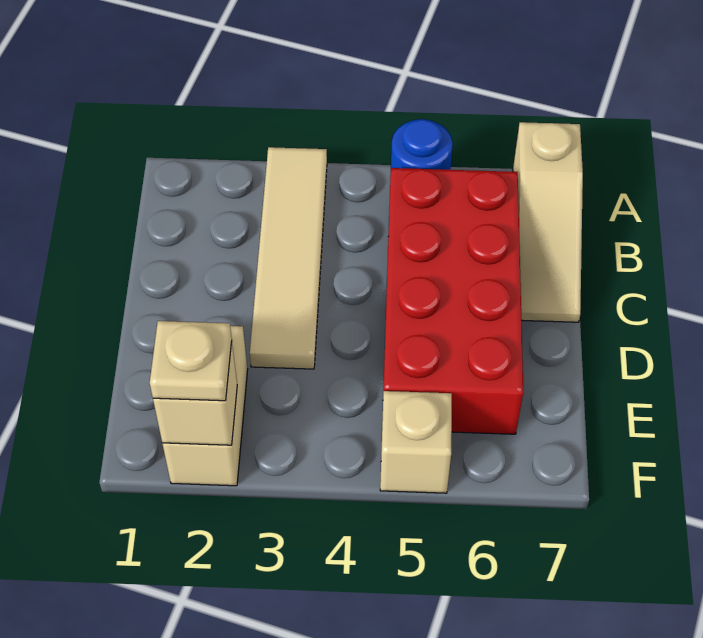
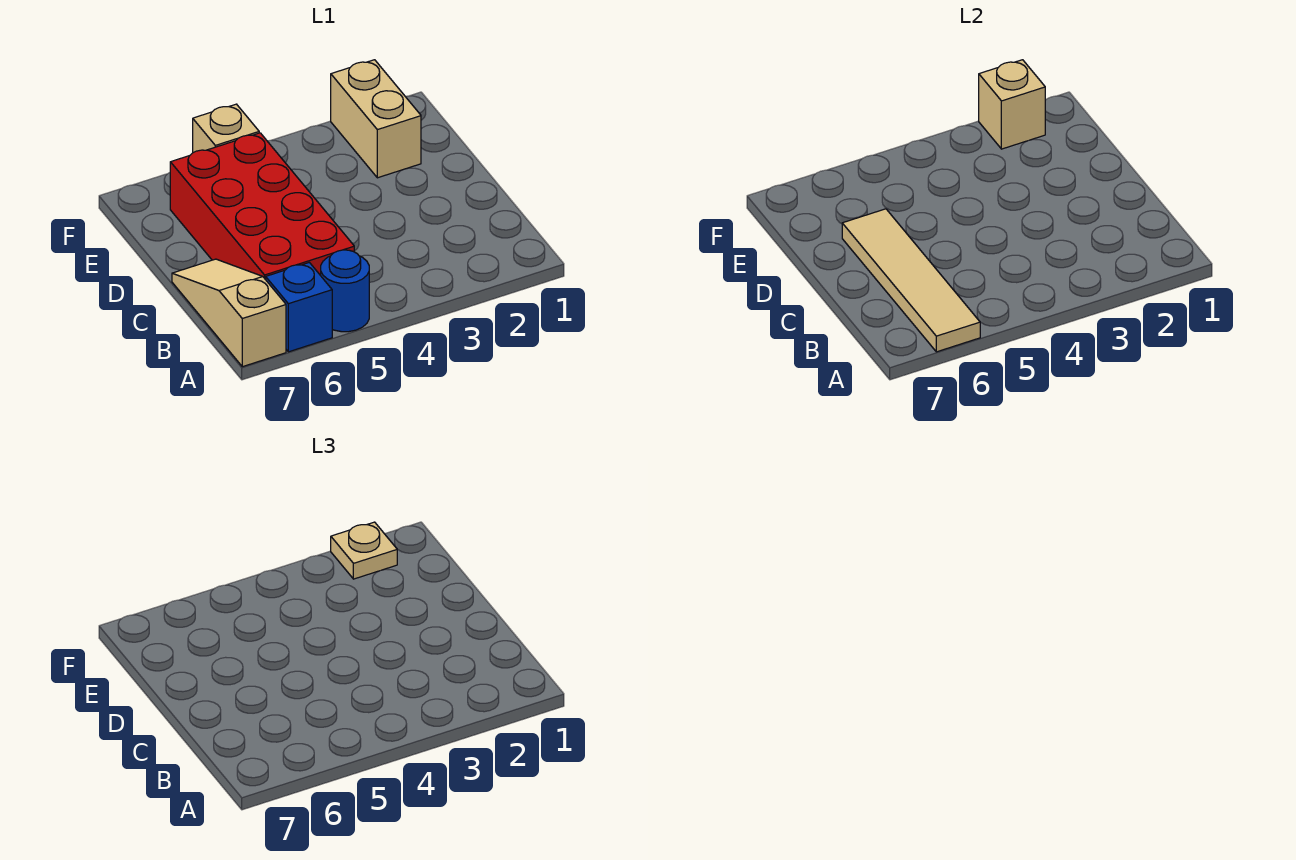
tan tile A3:D3 level 1 -> tan tile A6:D6 level 2
none -> blue brick A6 level 1

